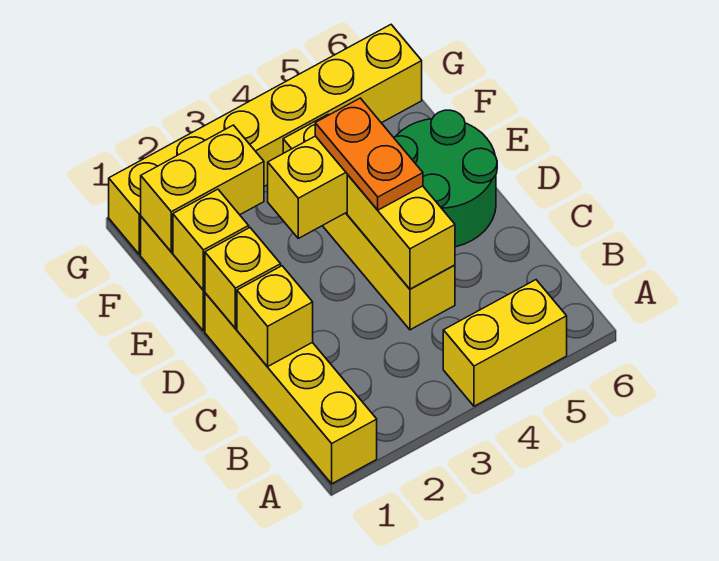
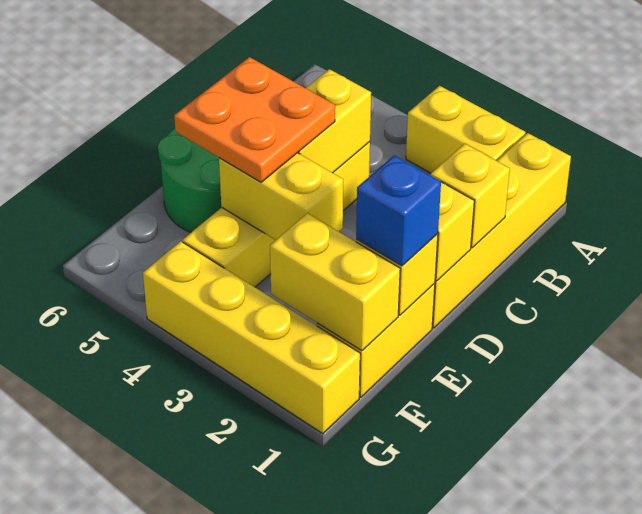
yellow brick A4:A5 level 1 -> yellow brick A2:A3 level 1
orange plate D4:E4 level 3 -> orange plate D4:E5 level 3
none -> blue brick E1 level 3
yellow brick G1:G6 level 1 -> yellow brick G1:G4 level 1

